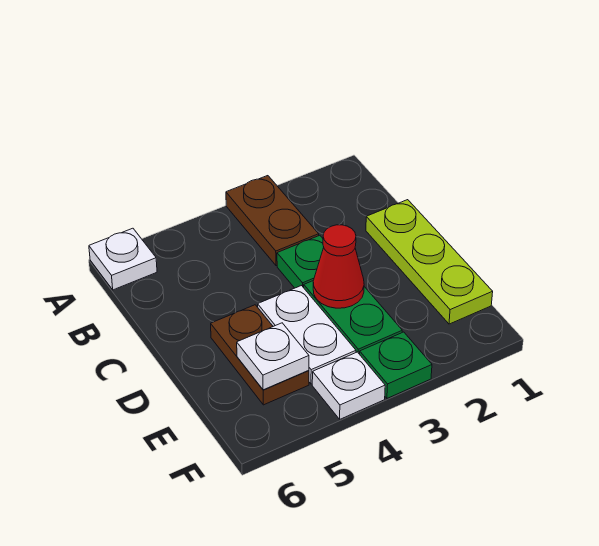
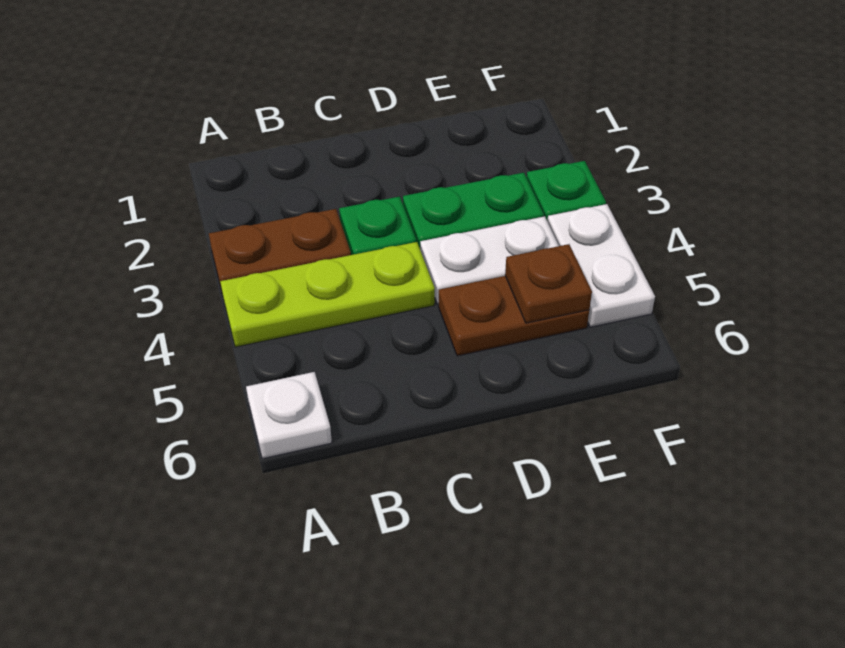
lime plate C1:E1 level 1 -> lime plate A4:C4 level 1
red cone D3 level 2 -> none
white plate E5 level 2 -> brown plate E5 level 2
white plate F4 level 1 -> white plate F4:F5 level 1

